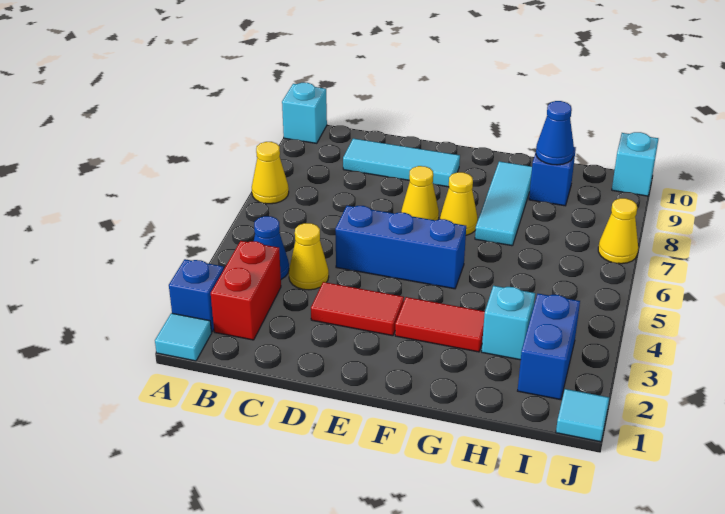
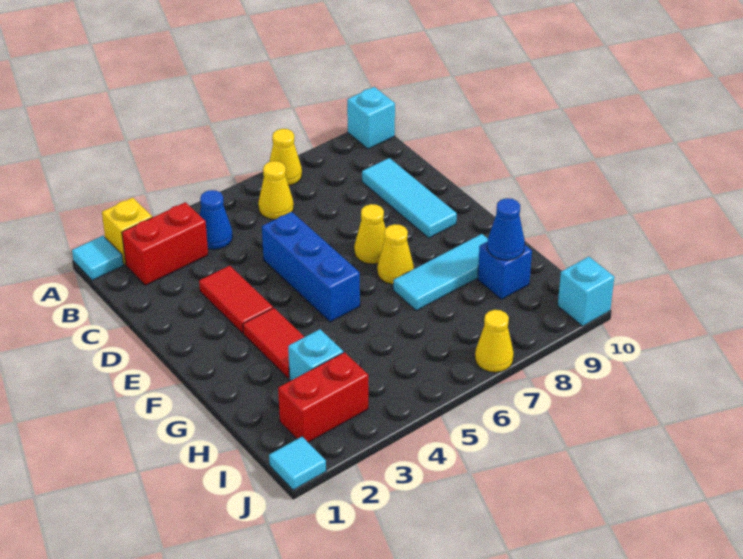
blue brick A2 level 1 -> yellow brick A2 level 1
yellow cone C4 level 1 -> yellow cone B6 level 1
blue brick I2:I3 level 1 -> red brick I2:I3 level 1

